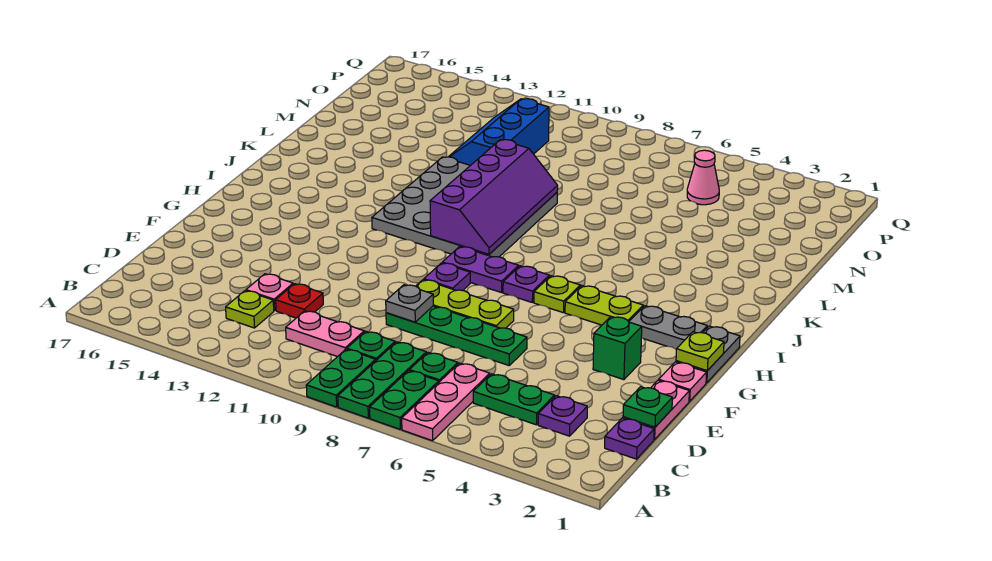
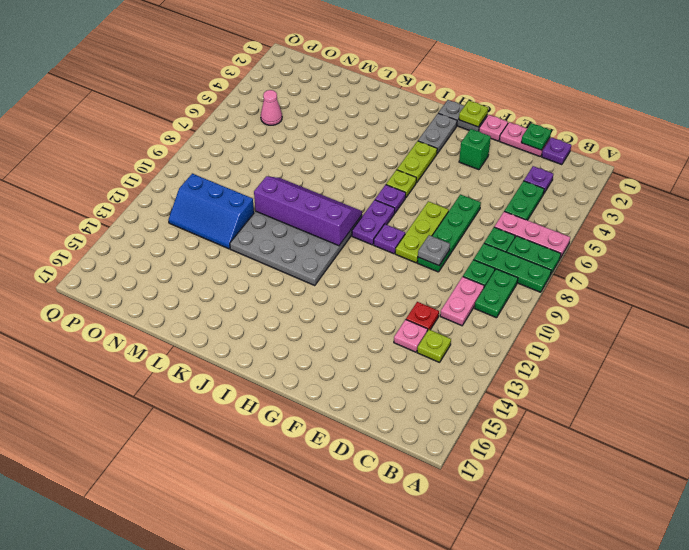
green plate A9:B9 level 1 -> green plate B9:B10 level 1

